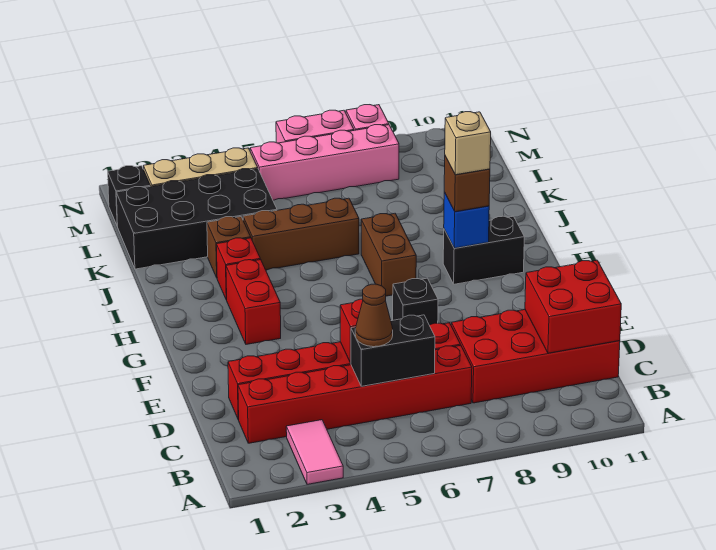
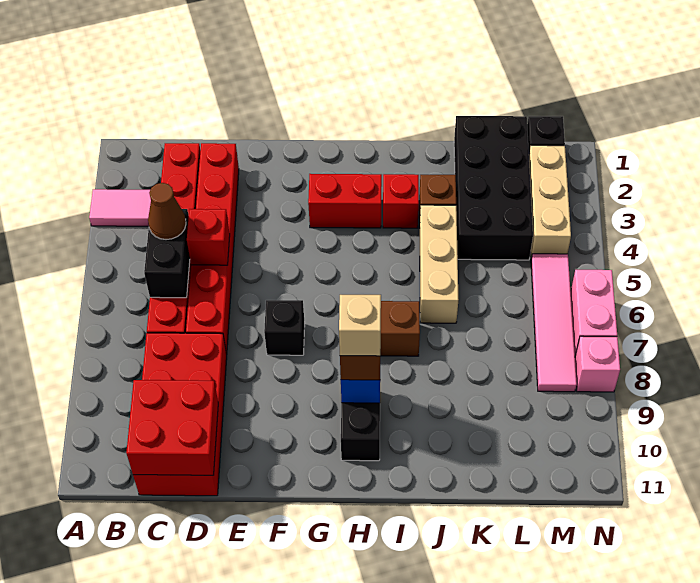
brown brick J4:J6 level 1 -> tan brick J4:J6 level 1
pink brick M5:M8 level 1 -> pink tile M5:M8 level 1

